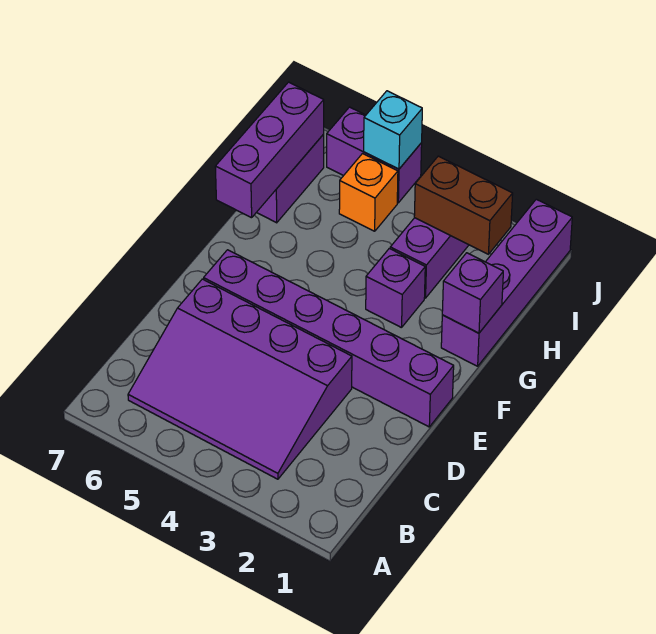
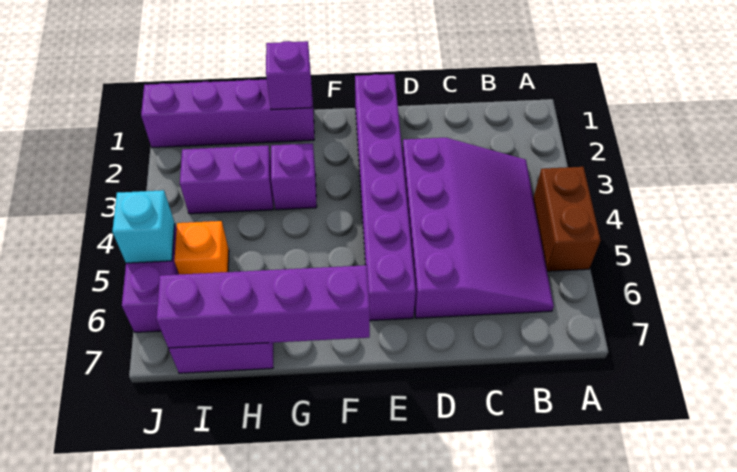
purple brick G7:I7 level 2 -> purple brick F7:I7 level 2
brown brick I2:I3 level 2 -> brown brick A4:A5 level 1

